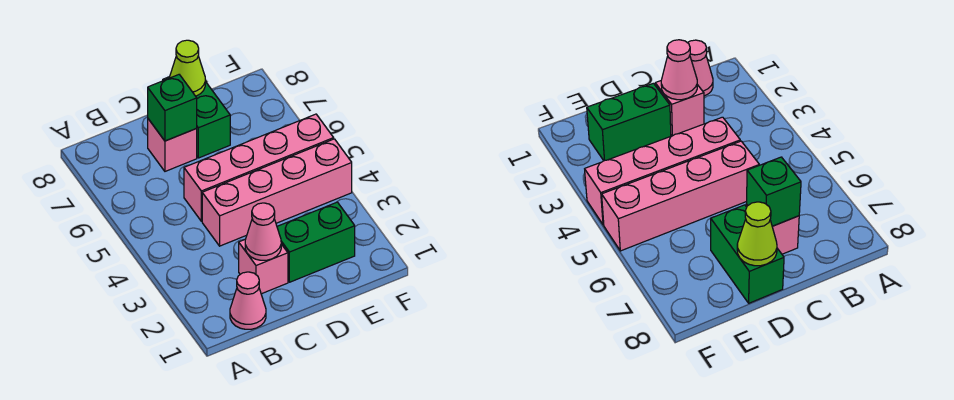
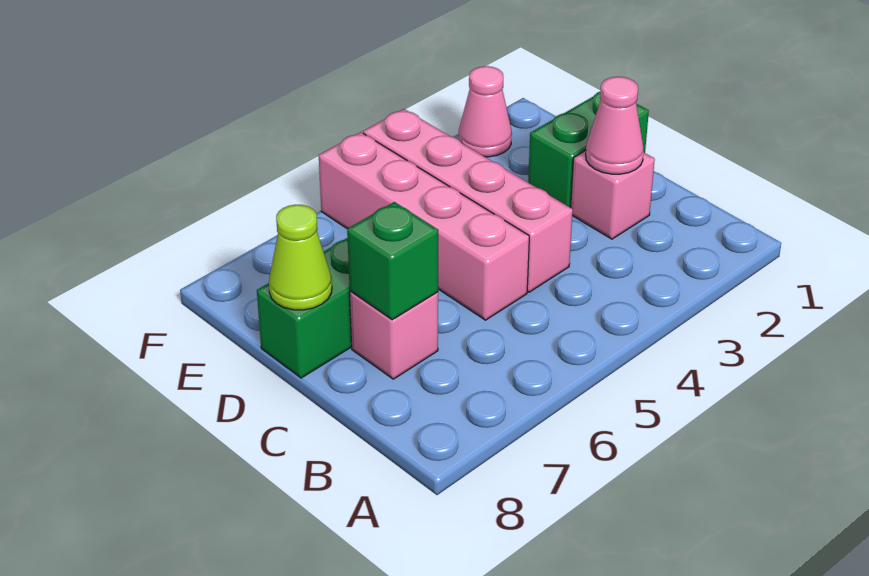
pink cone B1 level 1 -> pink cone F2 level 1
green brick D2:E2 level 1 -> green brick D1:D2 level 1

